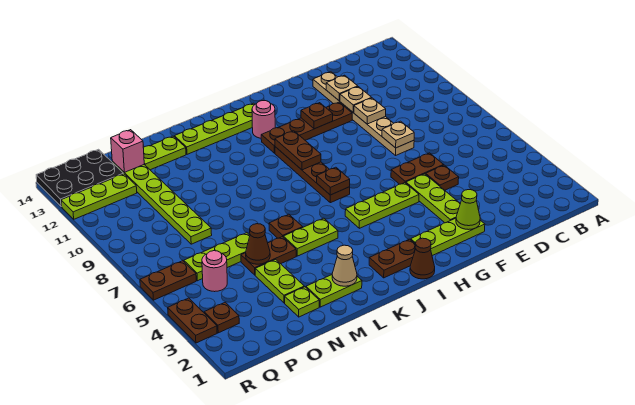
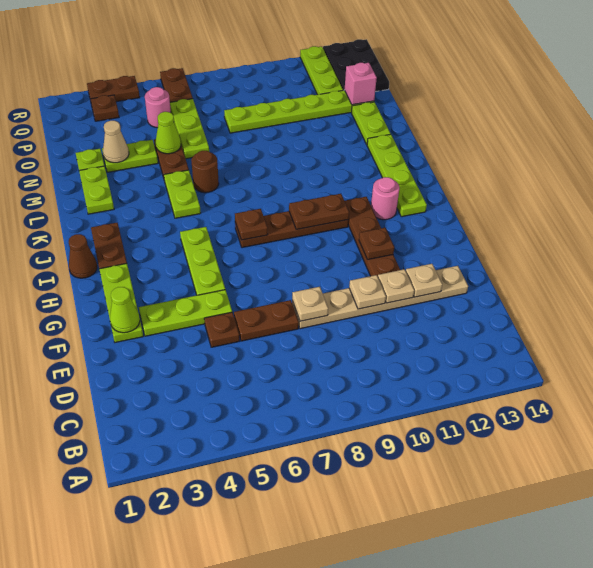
brown plate E6:F6 level 1 -> brown plate E6:E7 level 1
tan cone L2 level 2 -> tan cone N3 level 2
brown plate L6 level 1 -> brown round brick L6 level 1
brown cone N5 level 2 -> lime cone N5 level 2

